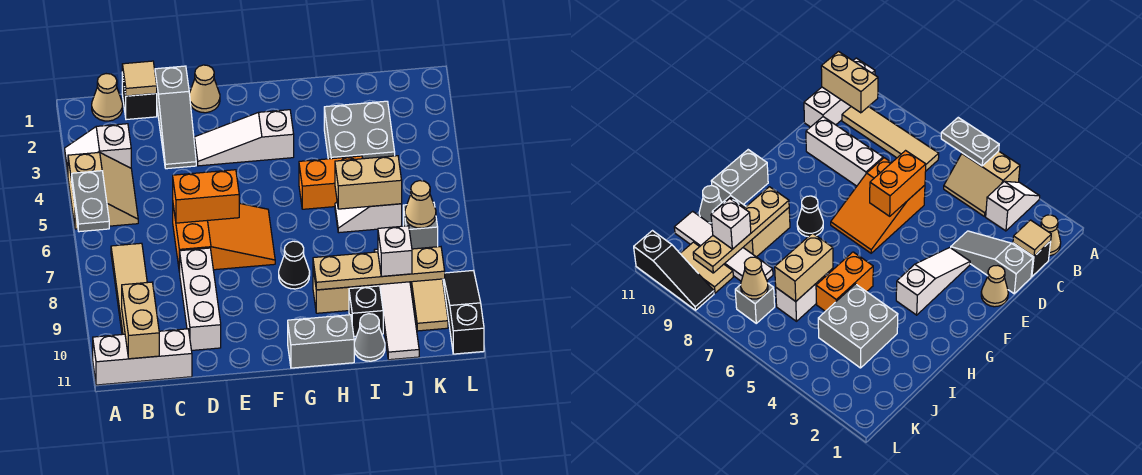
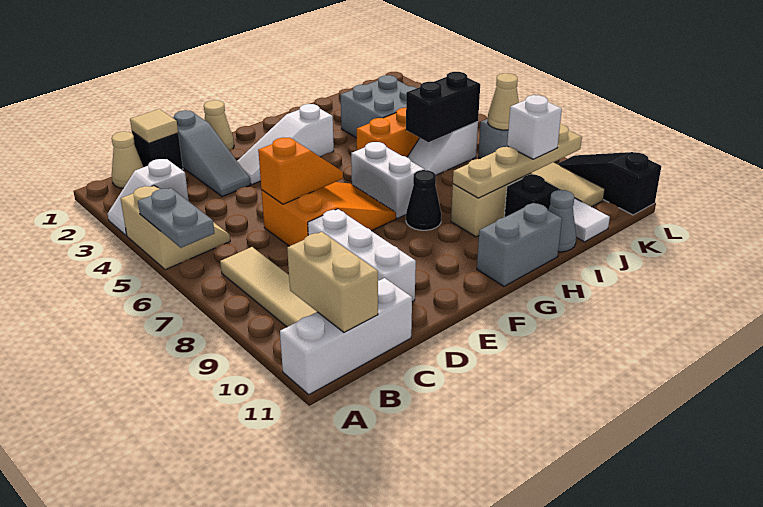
orange brick D6:E6 level 2 -> orange slope D6:E6 level 2 top D
none -> white brick G6:G7 level 1
tan brick I6:J6 level 2 -> black brick I6:J6 level 2

